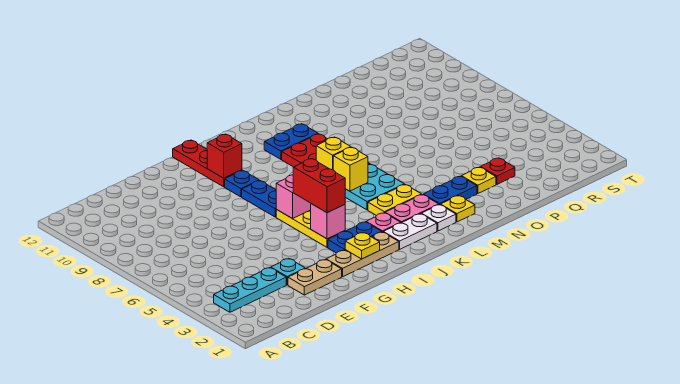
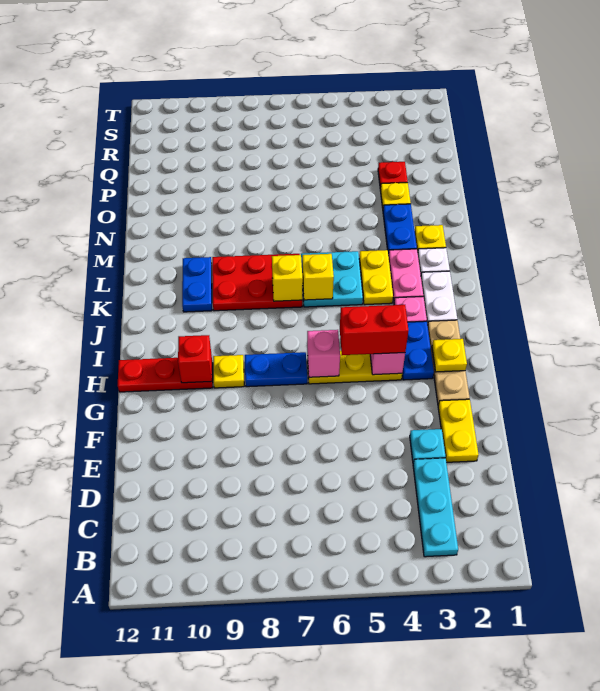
tan plate E2:F2 level 1 -> yellow plate E2:F2 level 1
blue plate H9 level 1 -> yellow plate H9 level 1

